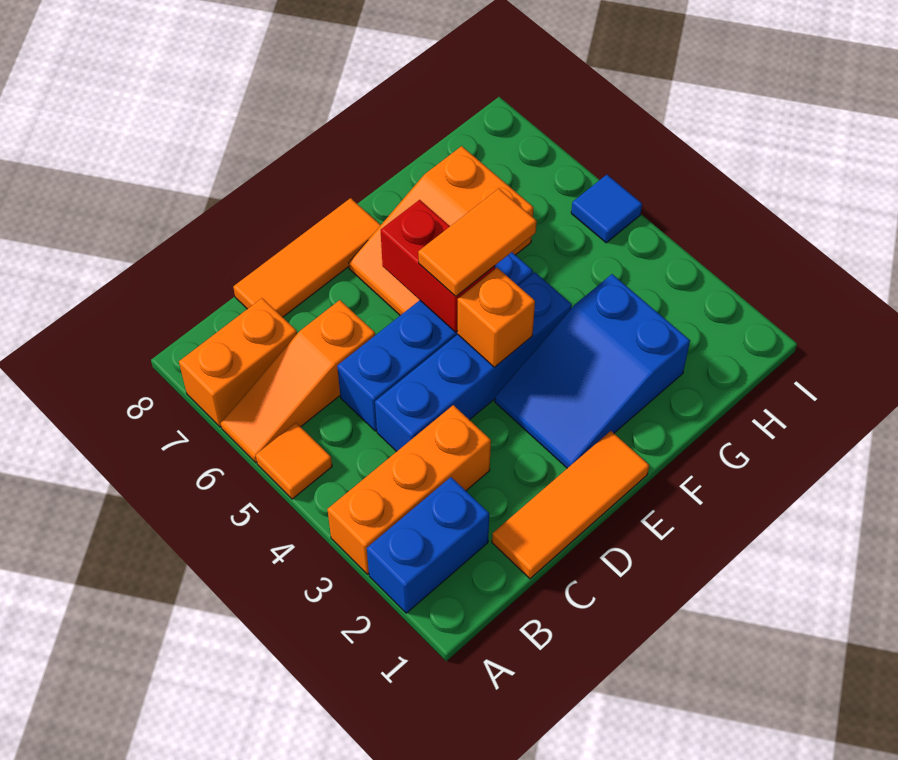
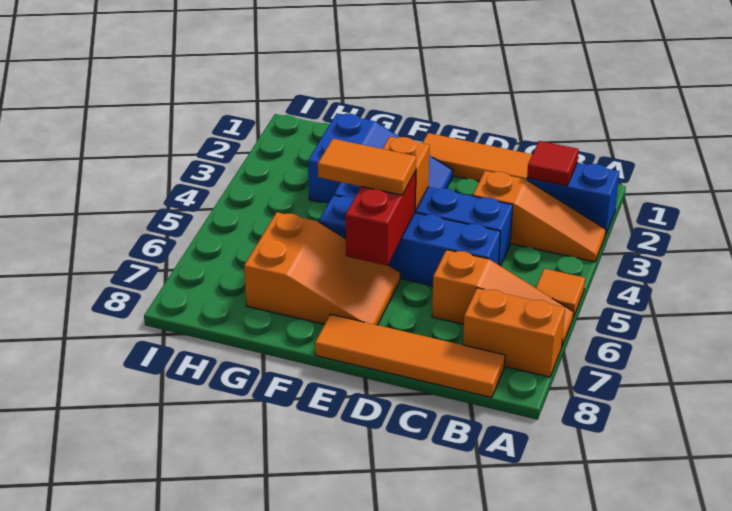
orange brick A3:C3 level 1 -> orange slope A3:C3 level 1 top C
none -> red tile B2 level 2
orange tile C8:E8 level 1 -> orange tile B8:E8 level 1
blue tile I5 level 1 -> none

